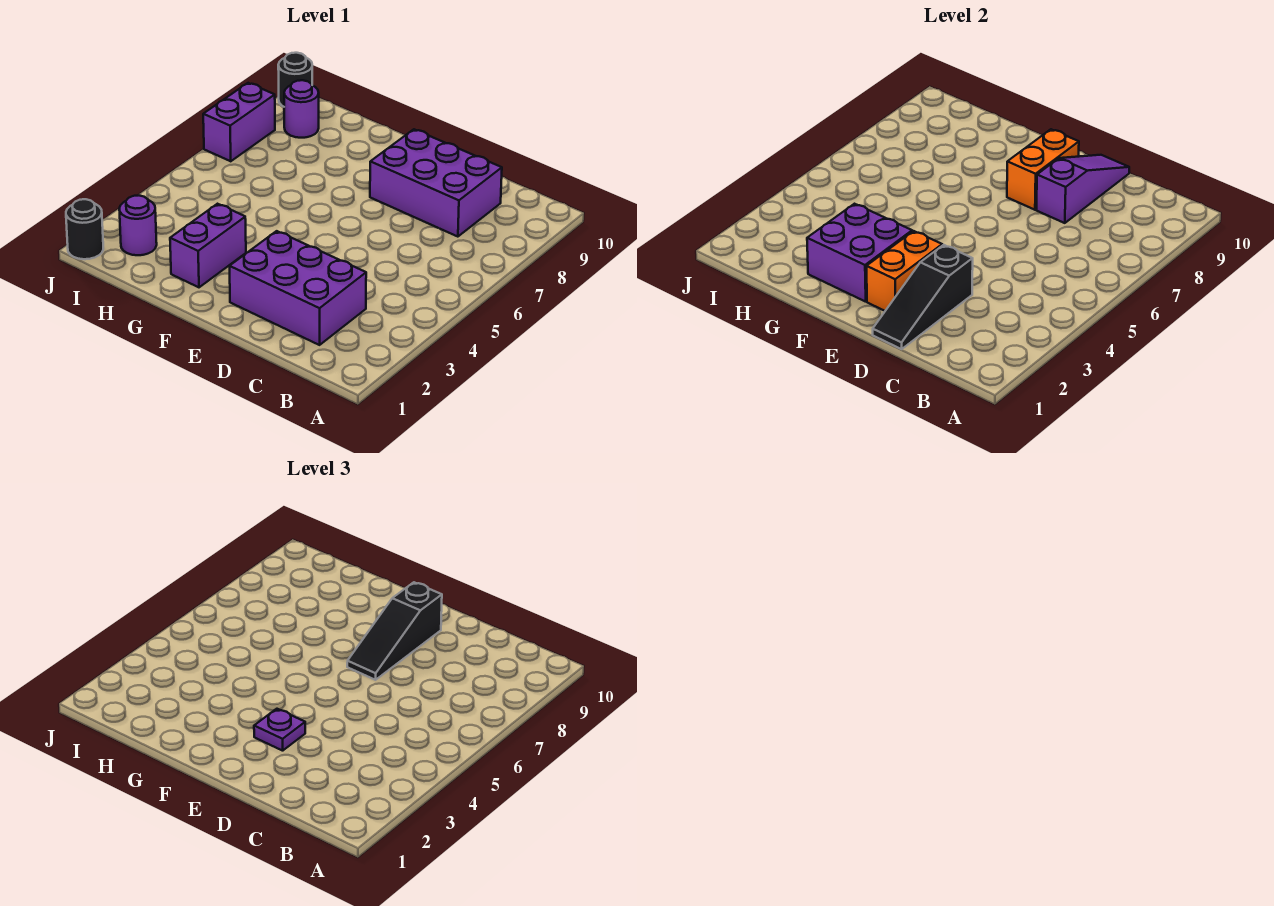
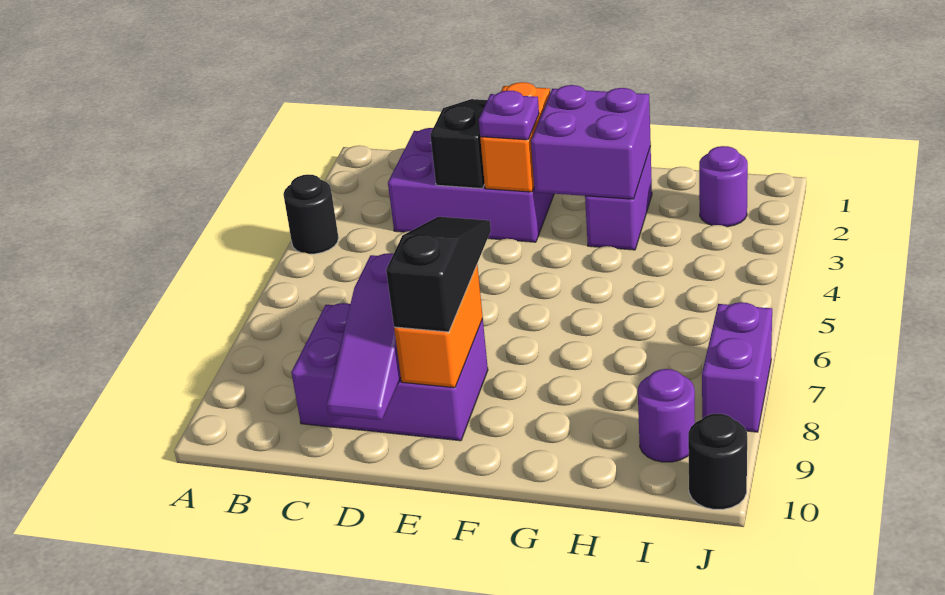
black round brick J1 level 1 -> black round brick A4 level 1

